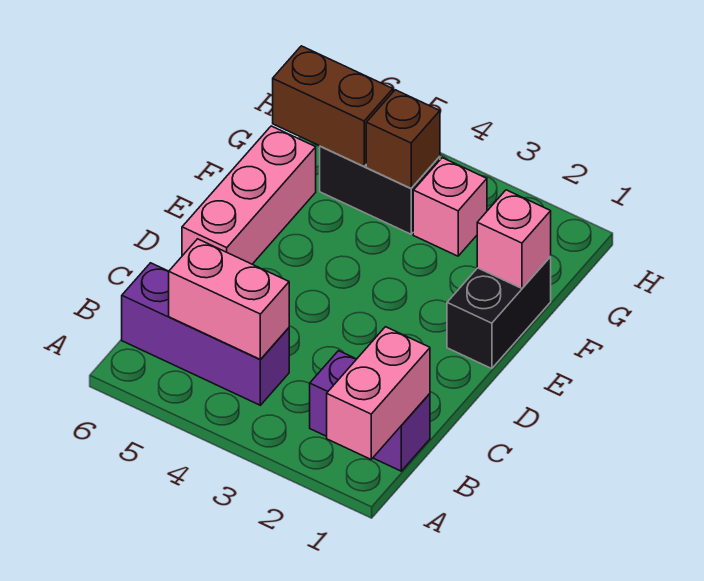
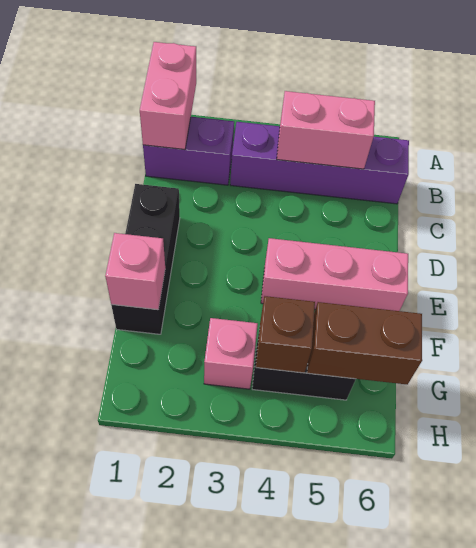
purple brick B4:B6 level 1 -> purple brick B3:B6 level 1
pink brick D6:F6 level 1 -> pink brick E4:E6 level 1
black brick E1:F1 level 1 -> black brick D1:F1 level 1

